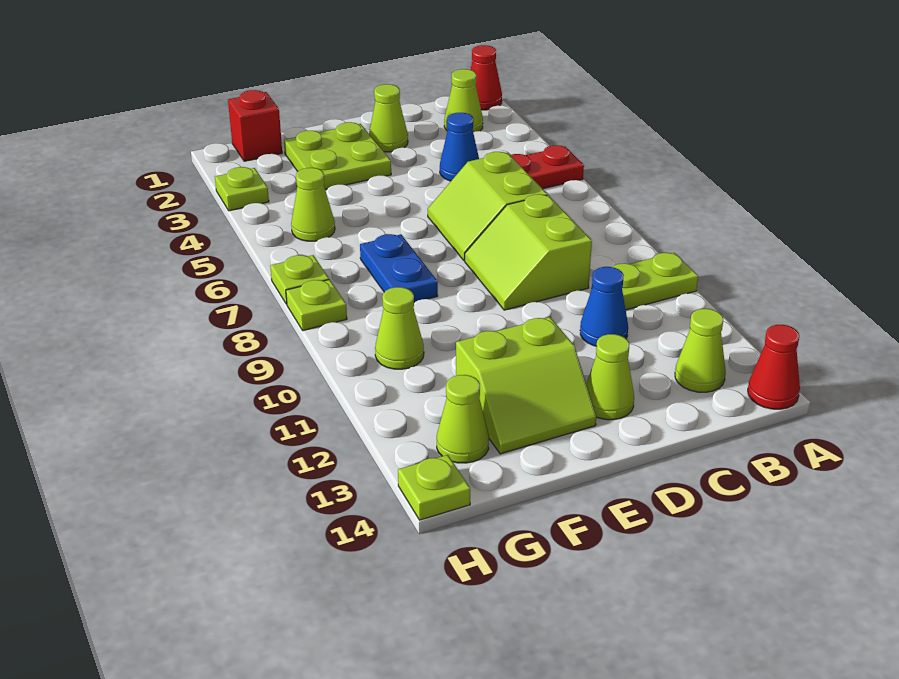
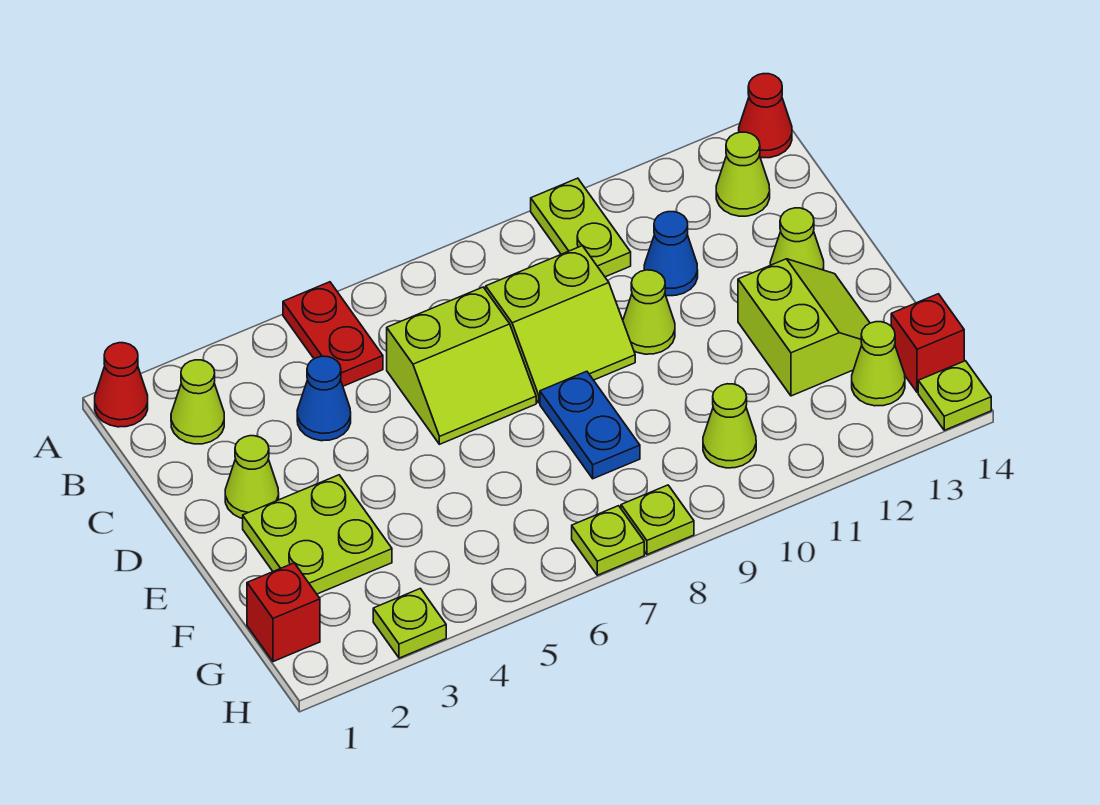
blue plate F7:F8 level 1 -> blue plate E8:F8 level 1
lime cone G5 level 1 -> lime cone D10 level 1
none -> red brick G14 level 1

